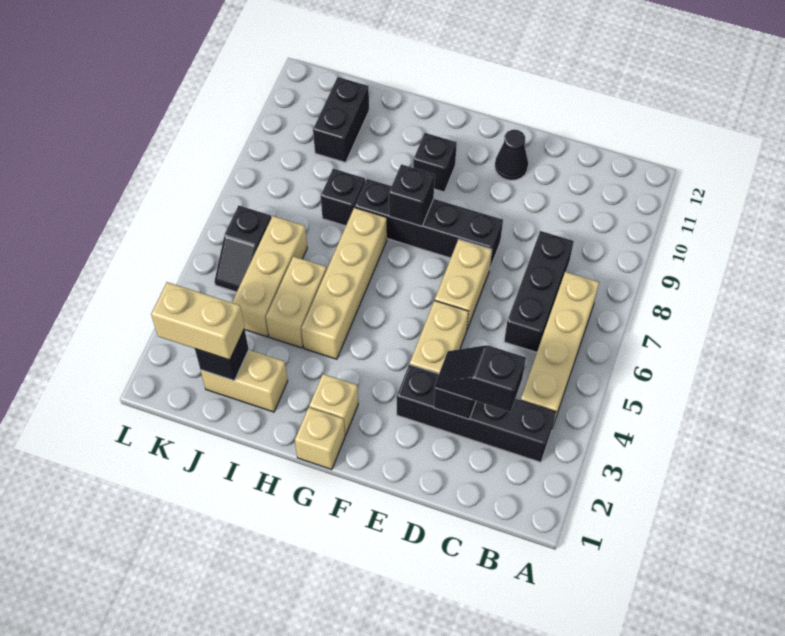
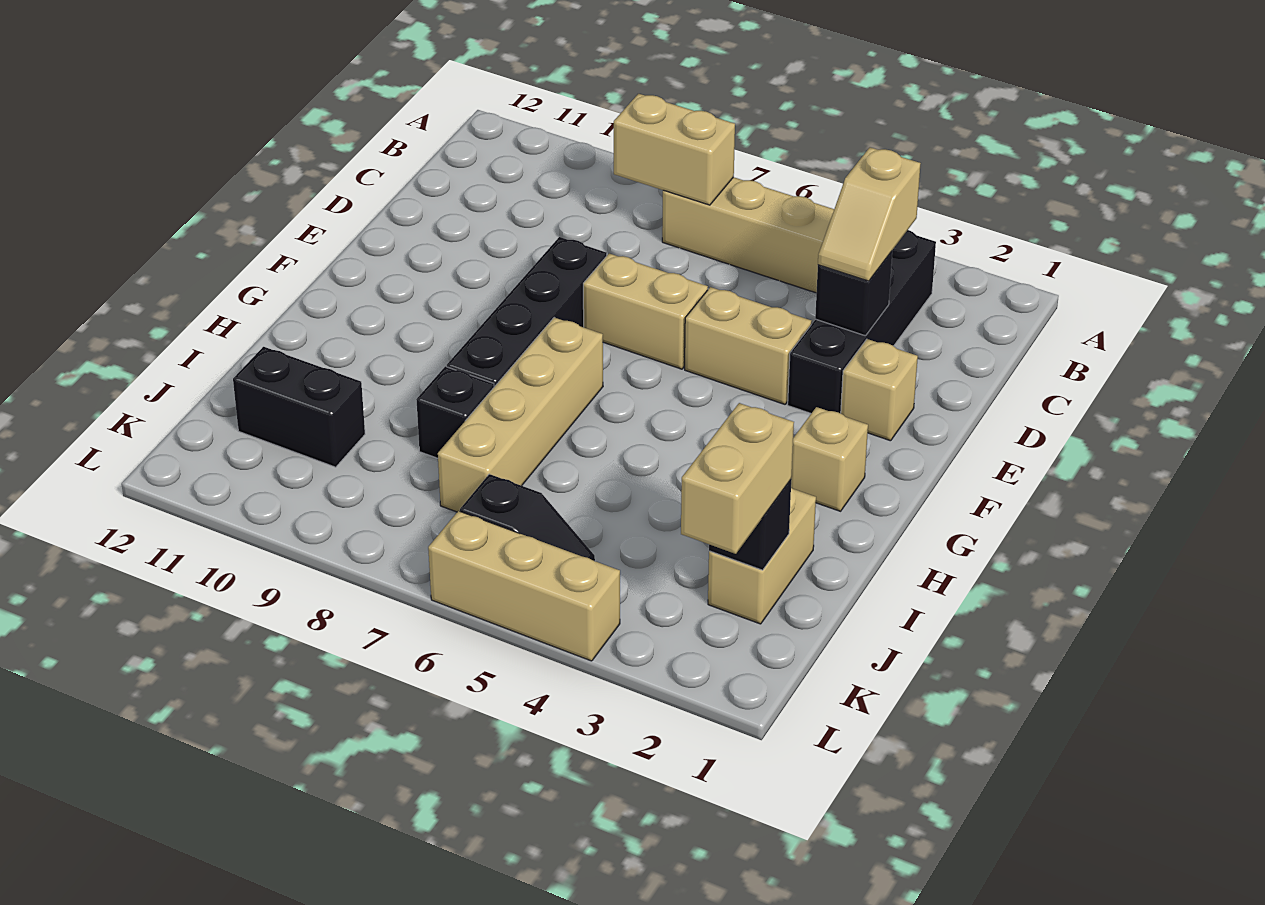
black slope C3:D3 level 3 top C -> tan slope C3:D3 level 3 top C
black brick C6:C8 level 1 -> none
black cone E11 level 1 -> none
tan brick G1 level 1 -> tan brick E2 level 1
black brick G8 level 2 -> none
black brick G10 level 1 -> none
tan brick H4:H7 level 1 -> tan brick G7:J7 level 1
tan brick I4:I5 level 1 -> tan brick B7:B8 level 2
tan brick J4:J6 level 1 -> tan brick L4:L6 level 1

